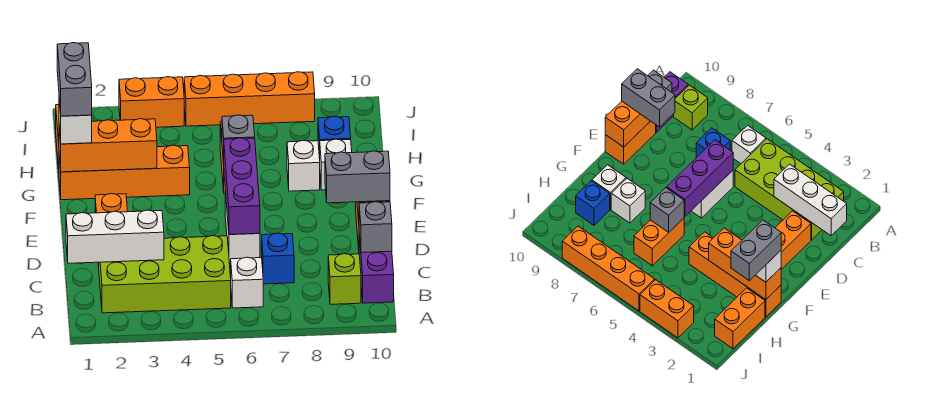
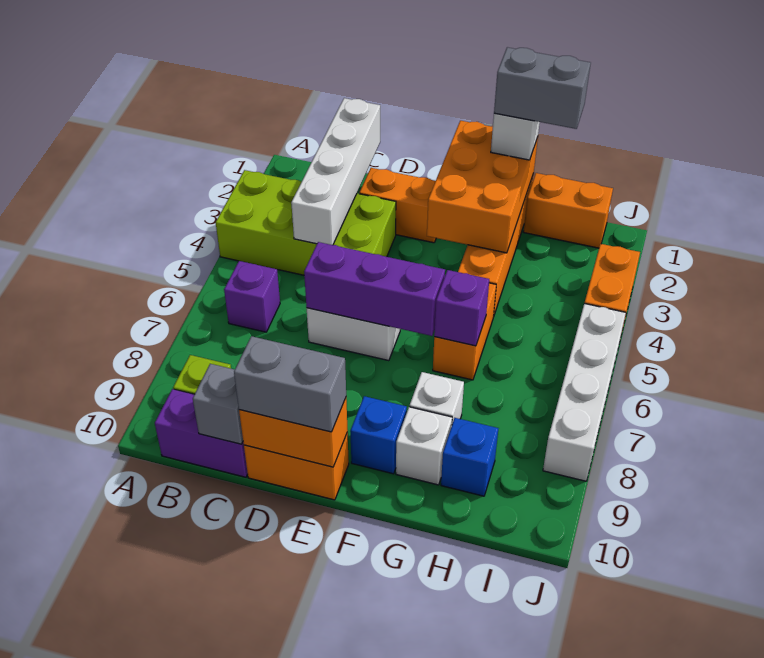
lime brick B2:C5 level 1 -> lime brick A3:D4 level 1
white brick B6 level 1 -> purple brick B6 level 1
white brick C1:C3 level 2 -> white brick C1:C4 level 2
blue brick C7 level 1 -> blue brick F9 level 1
grey brick D9:D10 level 3 -> grey brick D10:E10 level 3
orange brick G1:G3 level 2 -> orange brick F1:G3 level 2
orange brick G6:H6 level 1 -> orange brick G5:G6 level 1
grey brick G6 level 2 -> purple brick G6 level 2
orange brick J5:J8 level 1 -> white brick J5:J8 level 1

